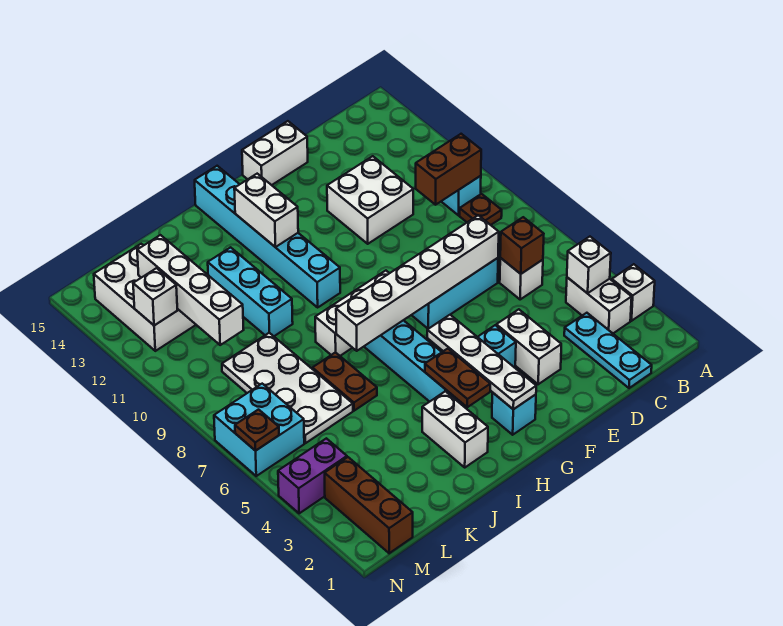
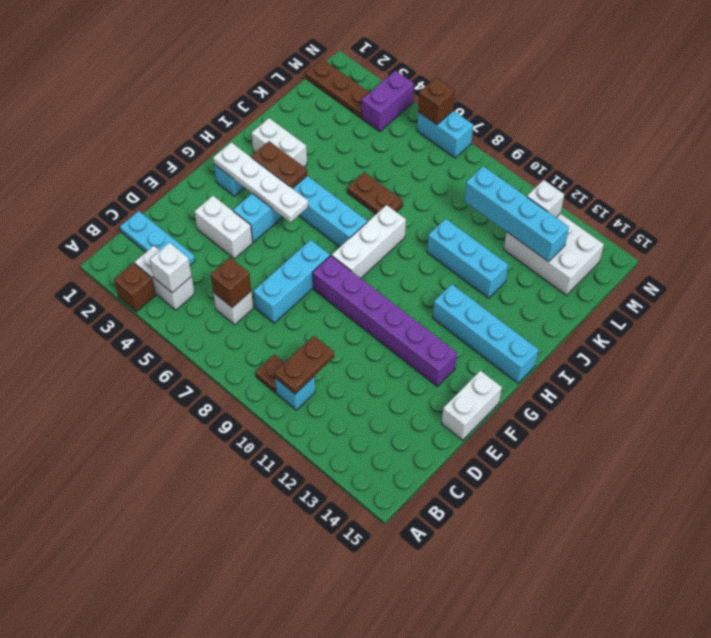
white brick A3 level 1 -> brown brick A3 level 1
brown brick B10:C10 level 2 -> brown plate B10:C10 level 2
white brick D7:I7 level 2 -> none
white brick D11:E12 level 1 -> none
none -> purple brick F8:F13 level 1
cyan brick H10:H15 level 1 -> cyan brick H12:H15 level 1
white brick H12:H13 level 2 -> none
white plate K6:L9 level 1 -> none
white brick L10:L13 level 2 -> cyan brick L10:L13 level 2
brown brick M1:M3 level 1 -> brown plate M1:M3 level 1
cyan brick M6:N7 level 1 -> cyan brick N6:N7 level 1
brown plate N6 level 2 -> brown brick N6 level 2

